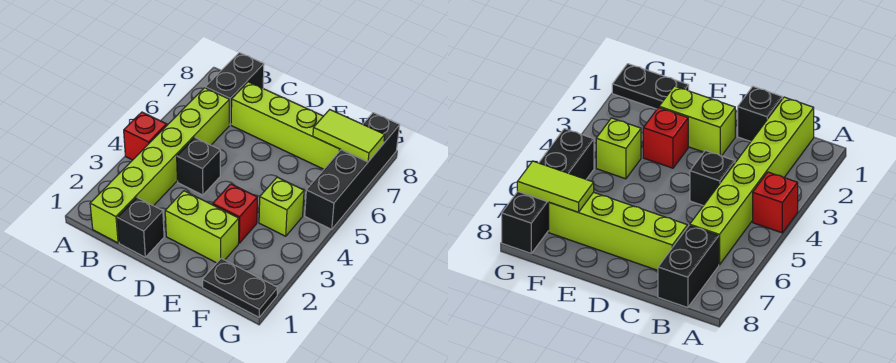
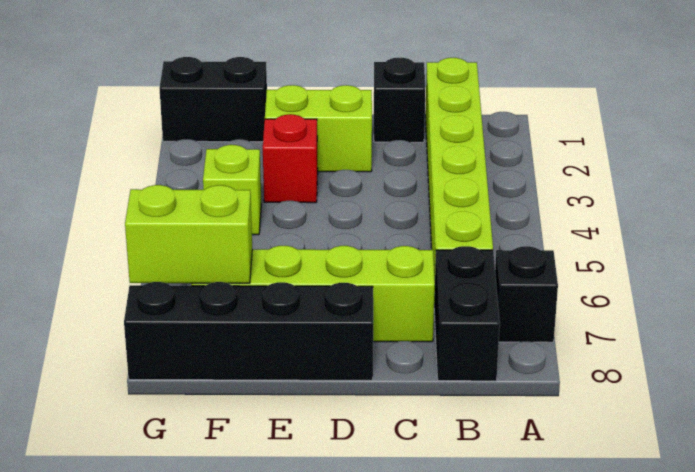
red brick A4 level 1 -> none
black brick C4 level 1 -> black brick A7 level 1
black plate F1:G1 level 1 -> black brick F1:G1 level 1
lime tile F7:G7 level 2 -> lime brick F7:G7 level 2
black brick G5:G8 level 1 -> black brick D8:G8 level 1

